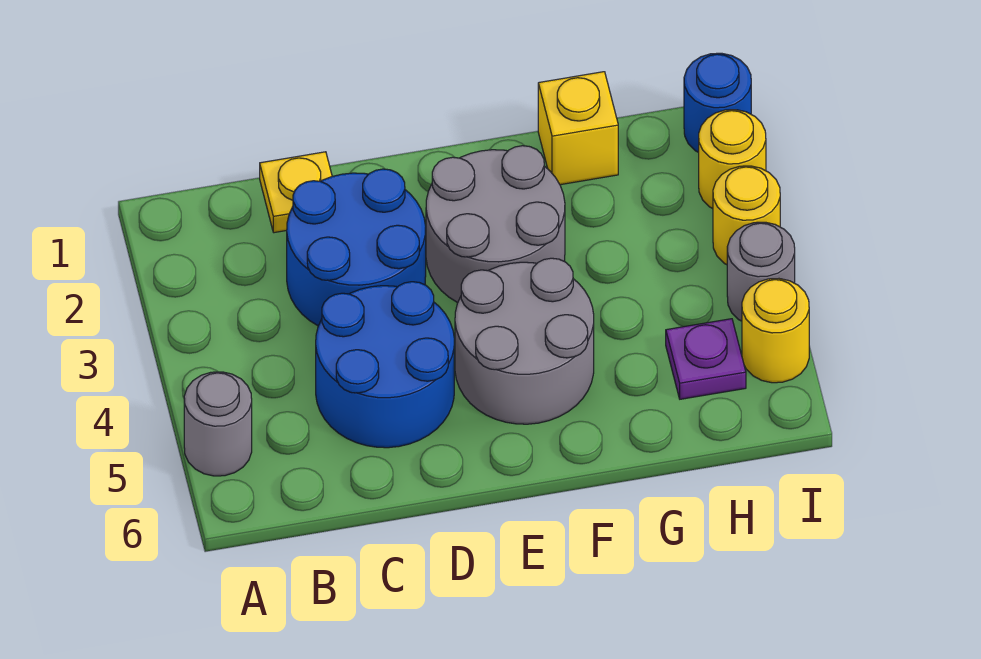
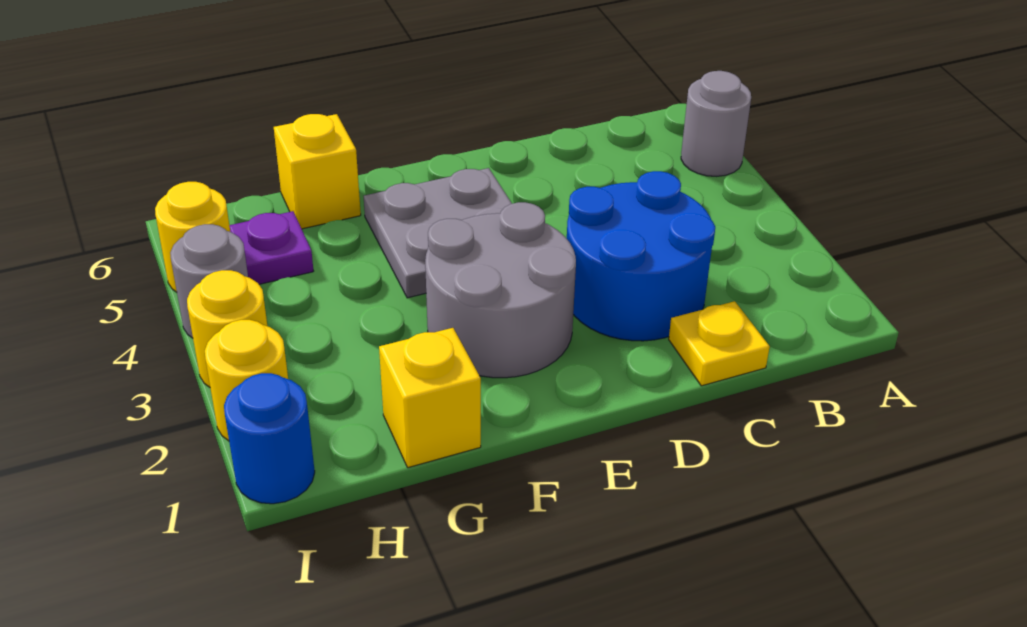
blue round brick C4:D5 level 1 -> none
grey round brick E4:F5 level 1 -> grey plate E4:F5 level 1
none -> yellow brick G6 level 1

